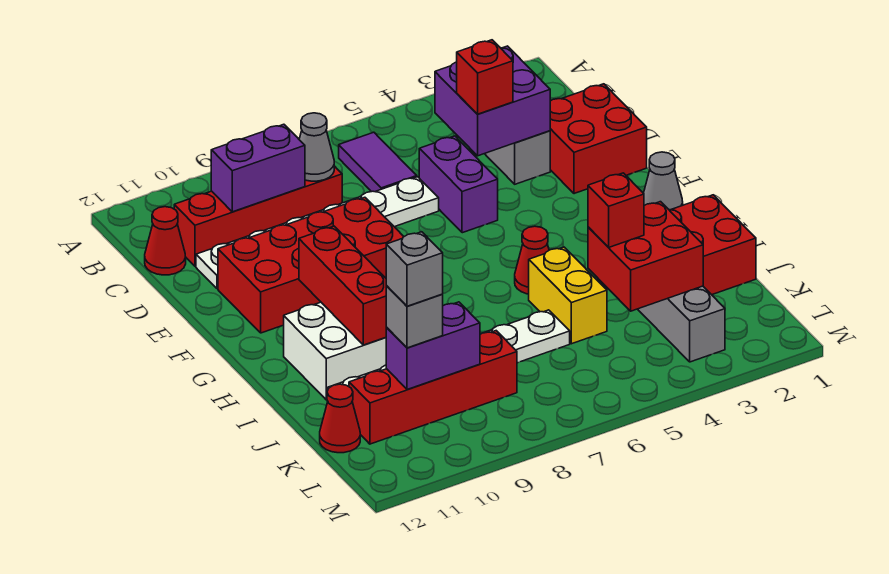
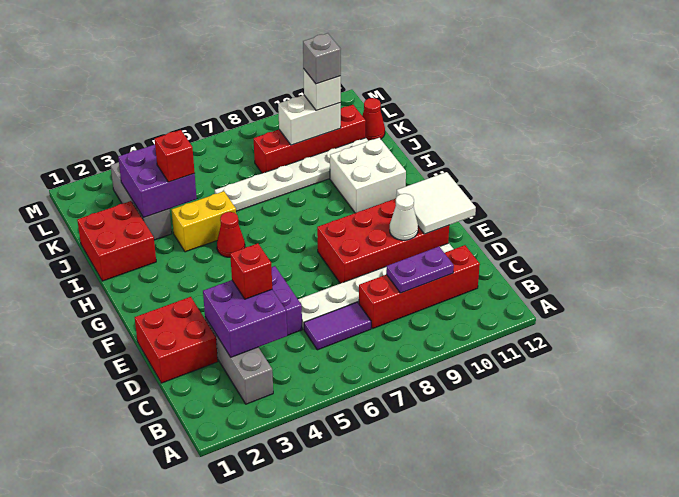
purple tile B6:C6 level 1 -> purple tile C6:C7 level 1
grey cone C8 level 2 -> none
purple brick C9:C10 level 2 -> purple plate C9:C10 level 2
red cone C12 level 1 -> none
none -> white cone E10 level 2
none -> white tile E11:F12 level 2
grey cone G1 level 1 -> none
red brick G10:I10 level 2 -> none
yellow brick I5:J5 level 1 -> yellow brick I4:I5 level 1
red brick J3:K4 level 2 -> purple brick J3:K4 level 2
purple brick K9:K10 level 2 -> white brick K9:K10 level 2
grey brick K10 level 3 -> white brick K10 level 3

